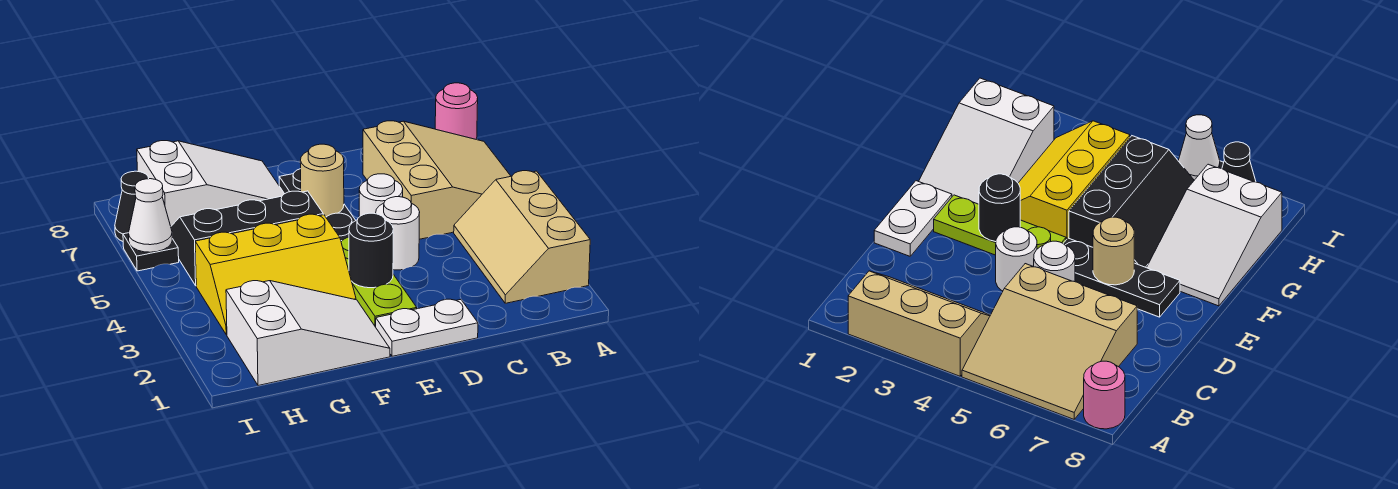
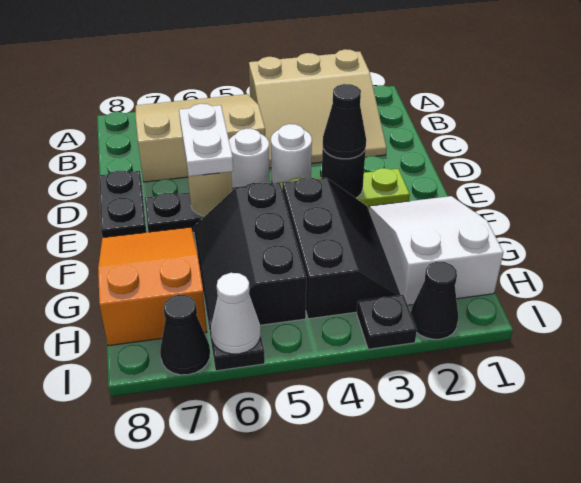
tan slope A2:B4 level 1 top A -> tan slope A2:C4 level 1 top A
pink round brick A8 level 1 -> none
white plate D1:E1 level 1 -> white plate D6:E6 level 3
none -> black plate D8:E8 level 1
none -> black cone E3 level 3
yellow slope F3:H4 level 1 top 4 -> black slope F3:H4 level 1 top 4
white slope F7:H8 level 1 top H -> orange slope F7:H8 level 1 top H
none -> black cone I2 level 1
none -> black plate I3 level 1

